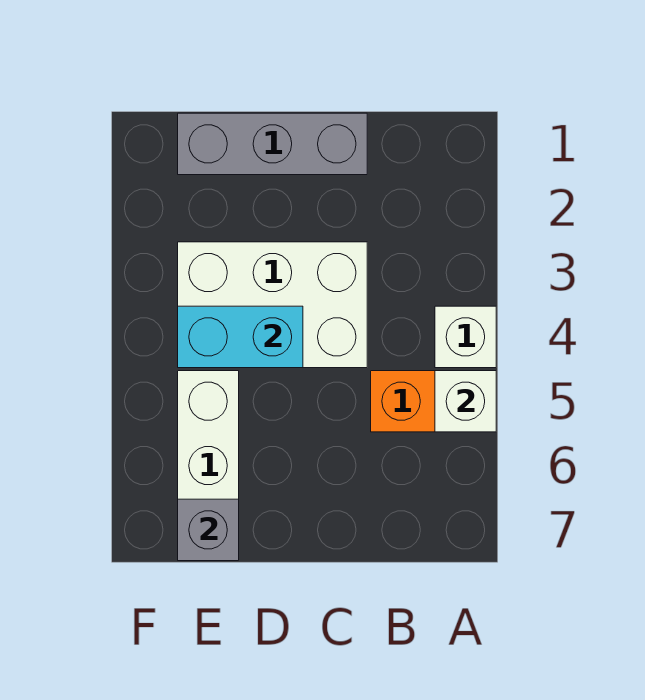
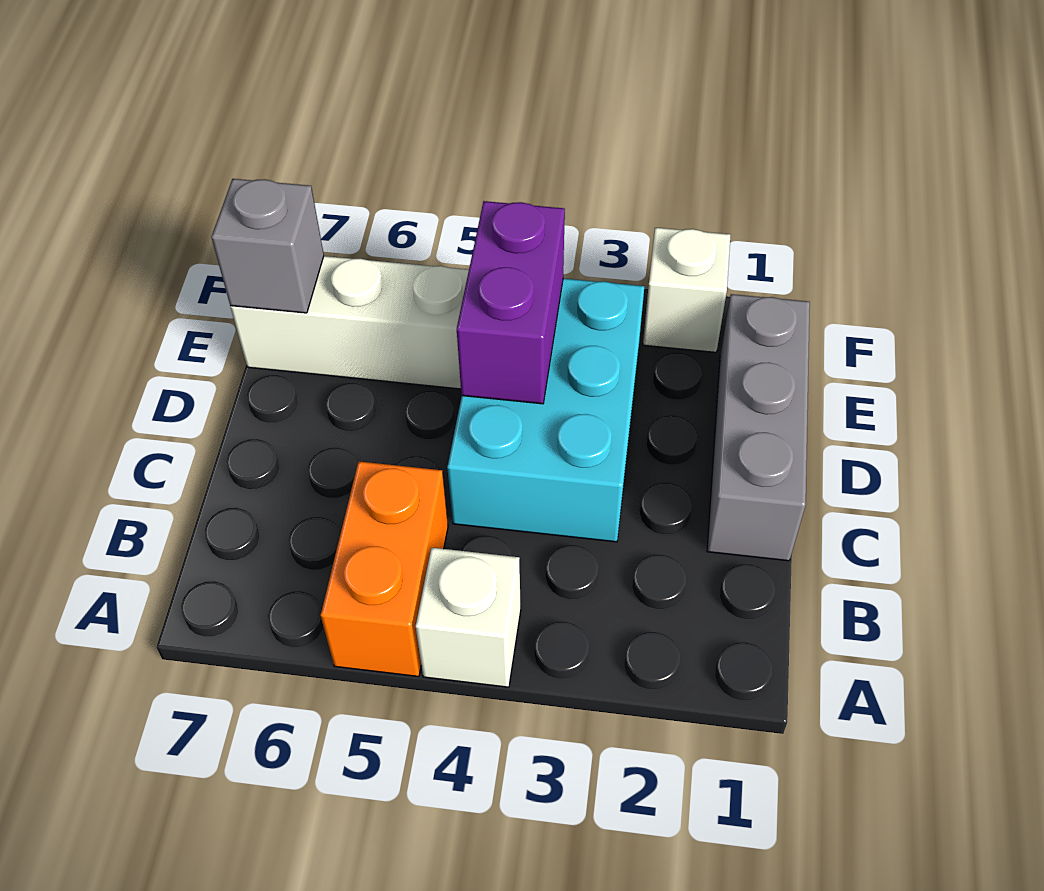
white brick A5 level 2 -> white brick F2 level 1
white brick C3:E4 level 1 -> cyan brick C3:E4 level 1
cyan brick D4:E4 level 2 -> purple brick D4:E4 level 2

